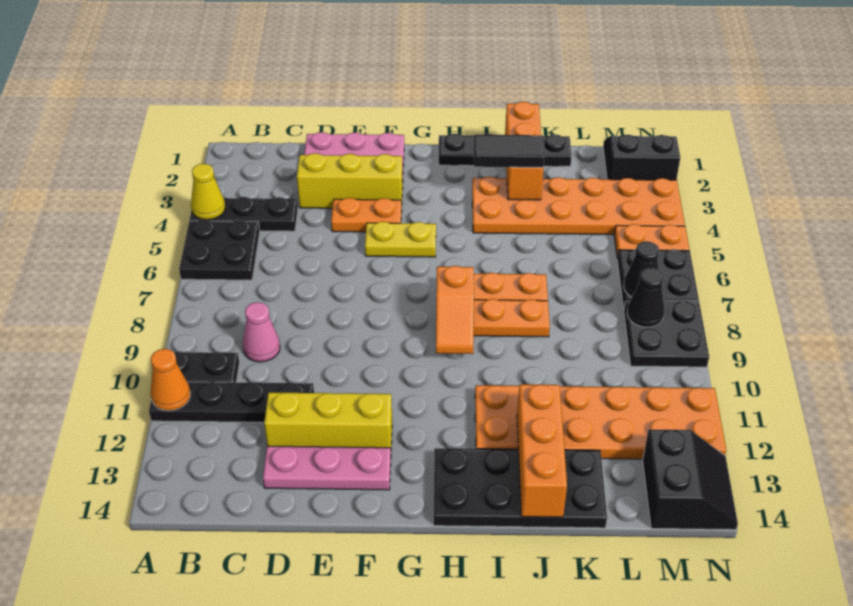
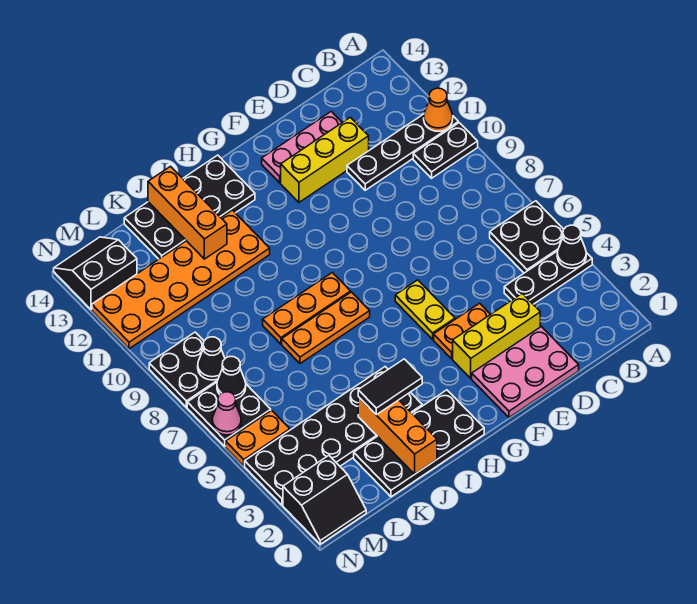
yellow cone A4 level 2 -> black cone A4 level 2
pink cone C9 level 1 -> pink cone N6 level 2
yellow plate F5:G5 level 1 -> yellow plate F5:F6 level 1
black plate H1:K1 level 1 -> black plate H1:K2 level 1
orange slope H8:H9 level 2 top 8 -> none
orange plate I3:N4 level 1 -> black plate I3:N4 level 1
black slope M13:N14 level 1 top M -> black slope M13:N14 level 1 top 13

